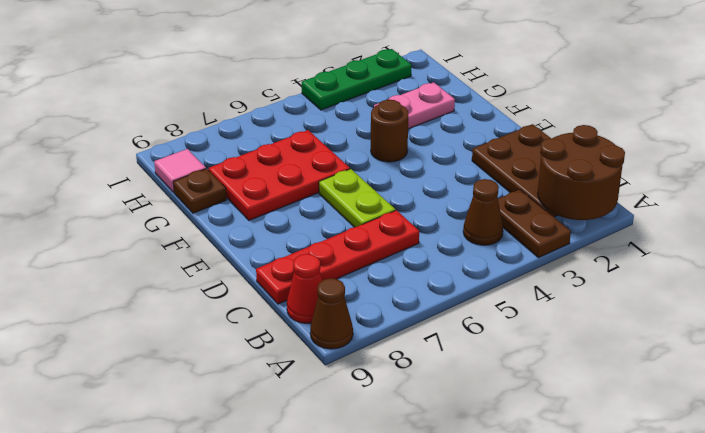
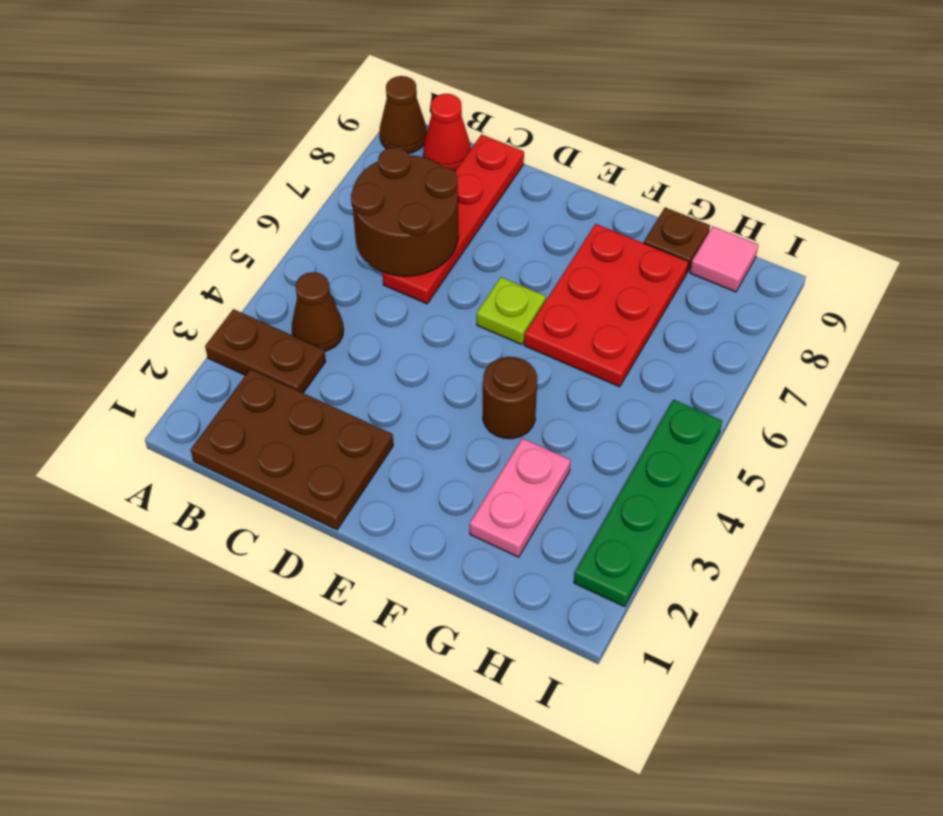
brown round brick A1:B2 level 2 -> brown round brick B6:C7 level 2
lime plate D6:E6 level 1 -> lime plate E6 level 1
green plate I2:I4 level 1 -> green plate I2:I5 level 1

